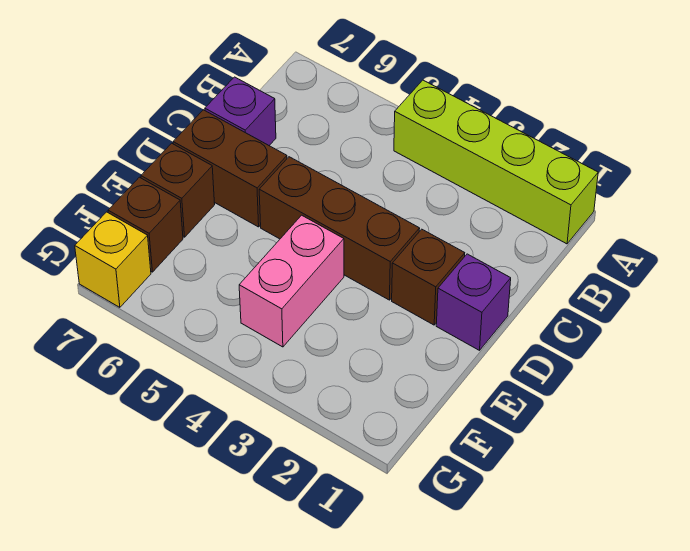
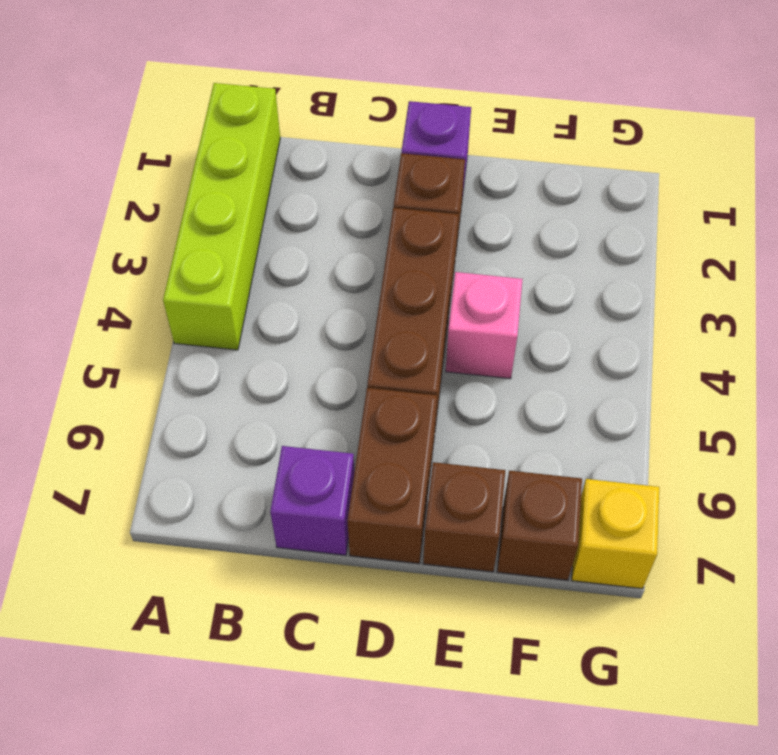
pink brick E4:F4 level 1 -> pink brick E4 level 1

